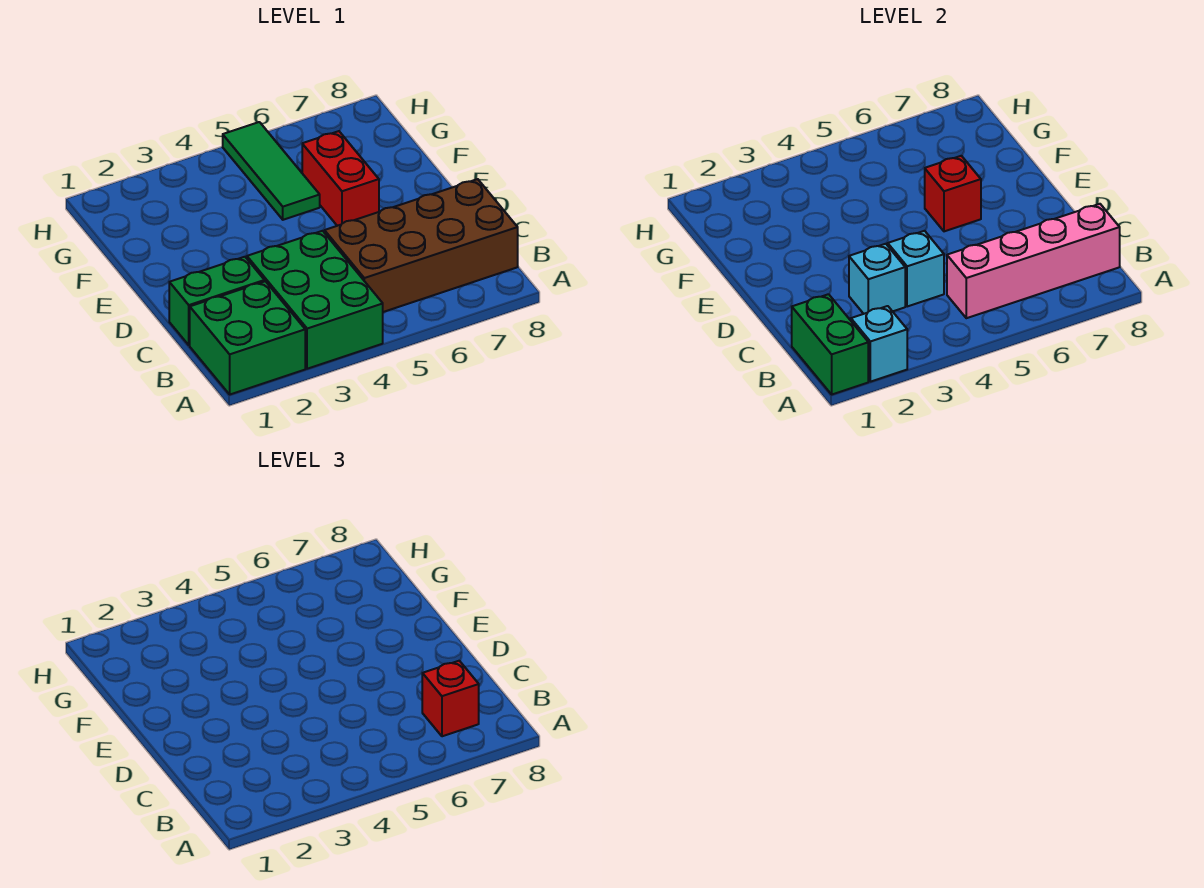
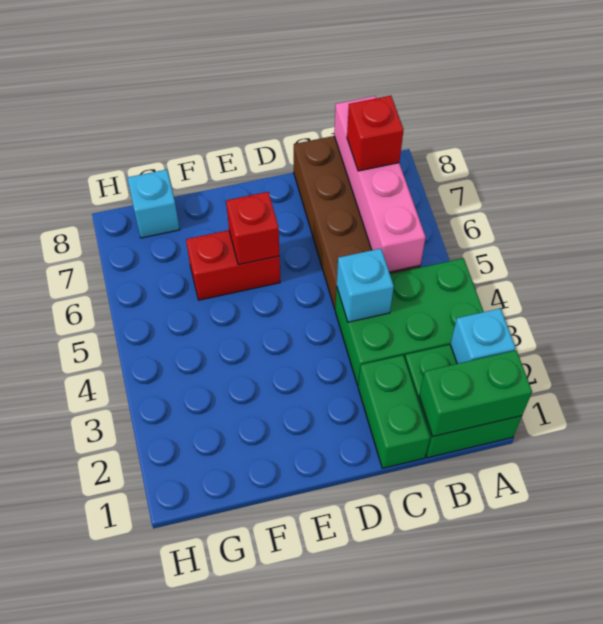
cyan brick C3 level 2 -> cyan brick G8 level 1
green tile F5:H5 level 1 -> none

